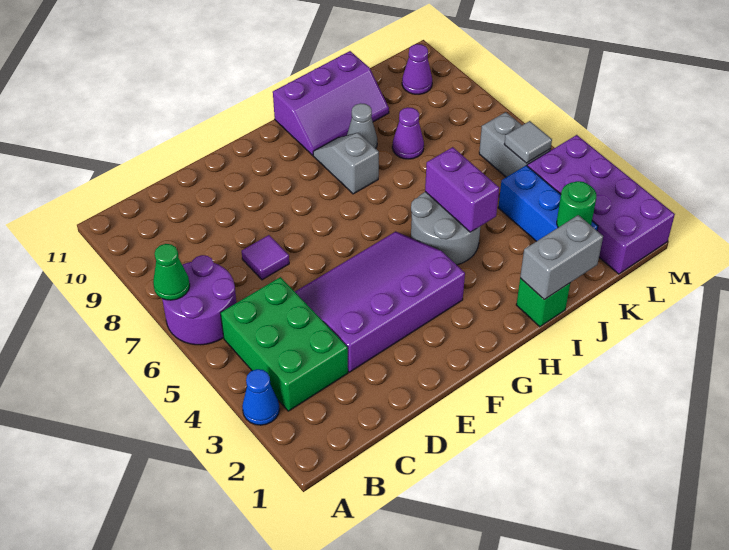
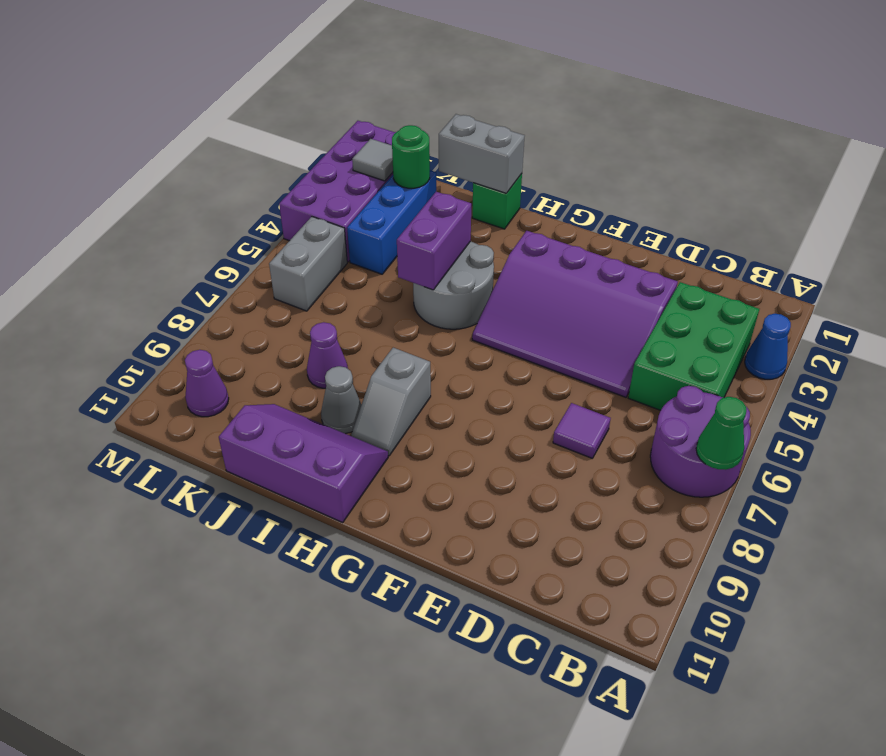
grey tile L5 level 2 -> grey tile L2 level 2

